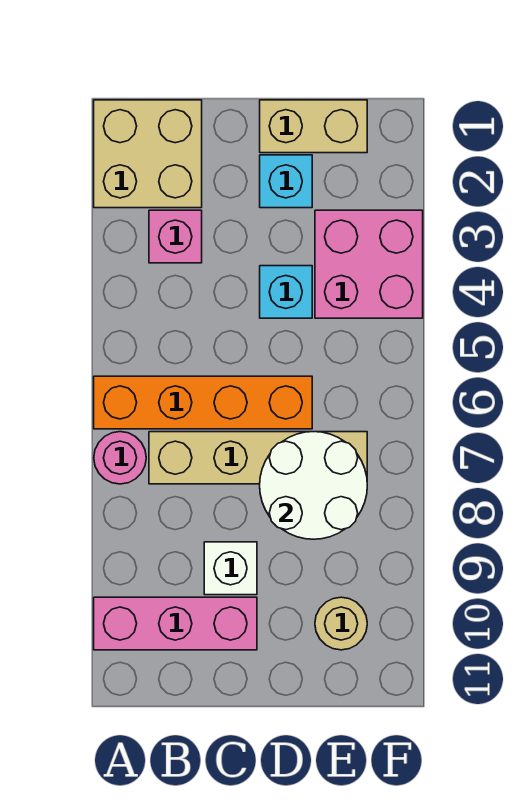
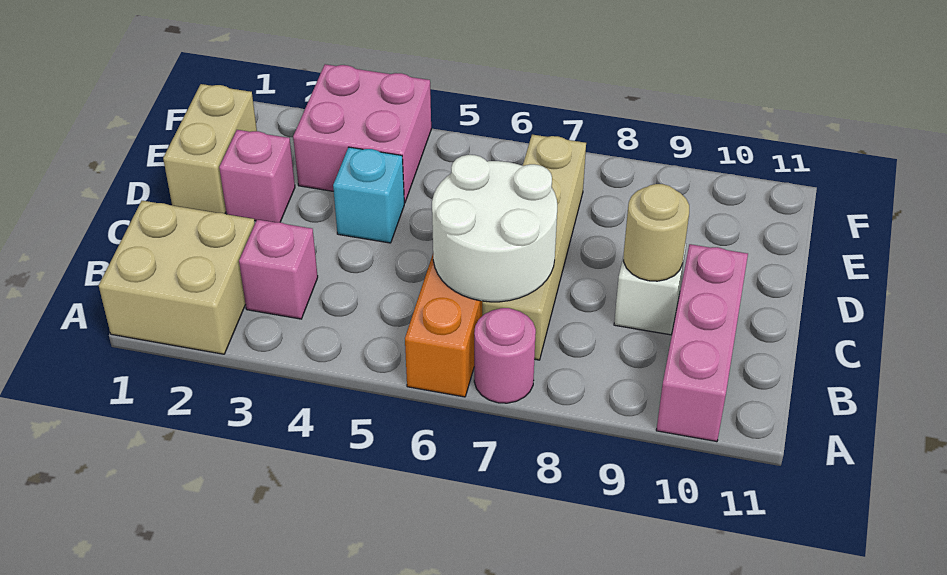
cyan brick D2 level 1 -> pink brick D2 level 1
white round brick D7:E8 level 2 -> white round brick B6:C7 level 2
tan round brick E10 level 1 -> tan round brick C9 level 2

